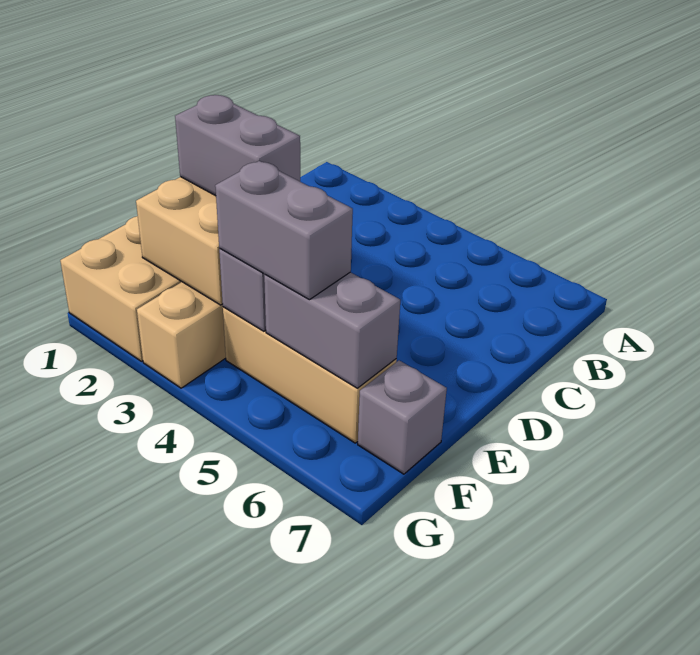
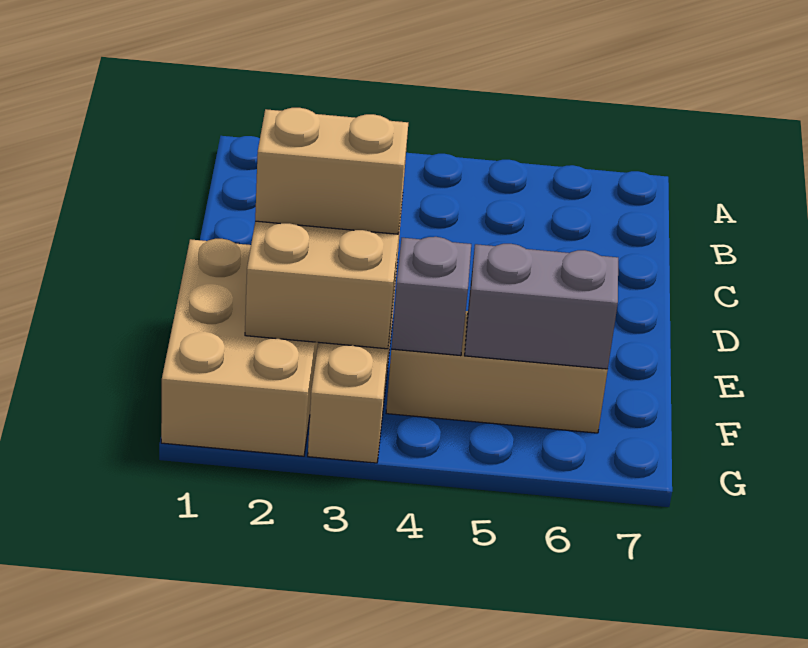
grey brick E2:E3 level 3 -> tan brick E2:E3 level 3
grey brick F4:F5 level 3 -> none
grey brick F7 level 1 -> none

